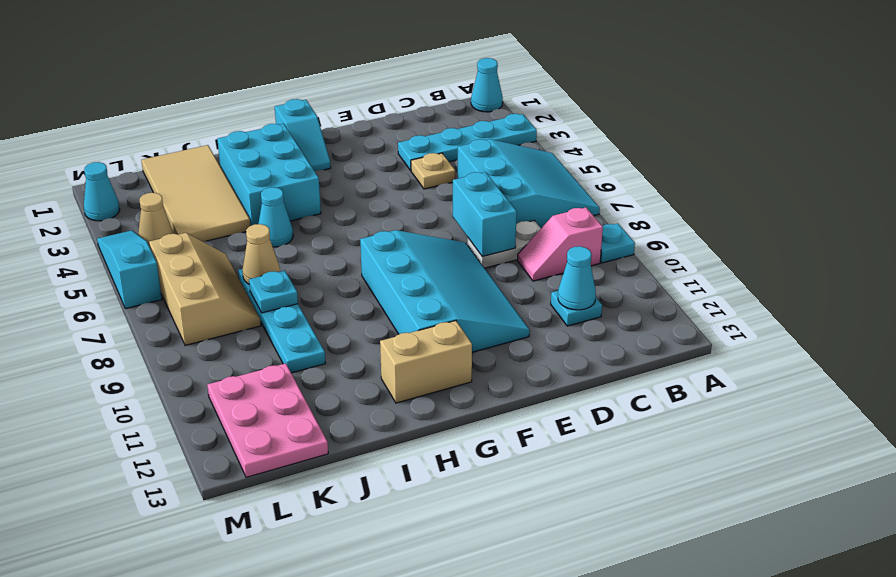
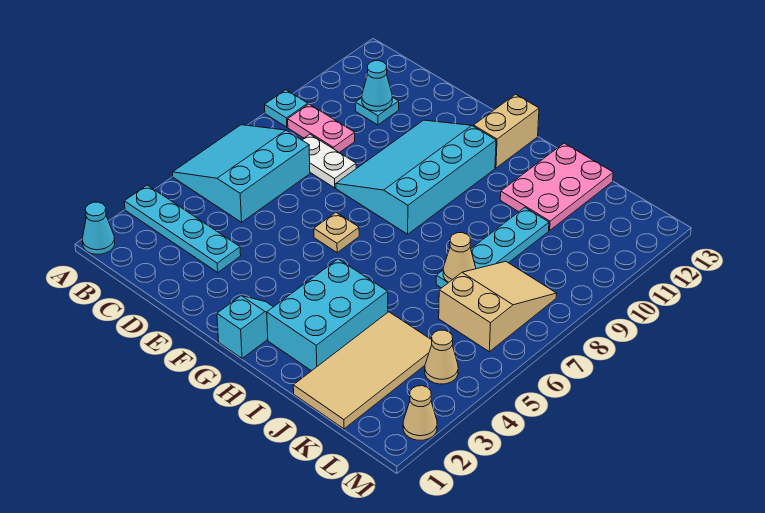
pink slope B9:C9 level 1 top B -> pink plate B9:C9 level 1
tan plate D4 level 1 -> tan plate F6 level 1
cyan brick D7:D8 level 2 -> none
tan brick G12:H12 level 1 -> tan brick G12:G13 level 1
cyan cone I5 level 1 -> none
cyan plate J8 level 2 -> none
tan slope K6:L8 level 1 top L -> tan slope K6:L8 level 1 top 6
pink plate K11:L13 level 1 -> pink plate I11:J13 level 1
cyan cone M2 level 1 -> tan cone M2 level 1
cyan slope M4:M6 level 1 top 6 -> none

